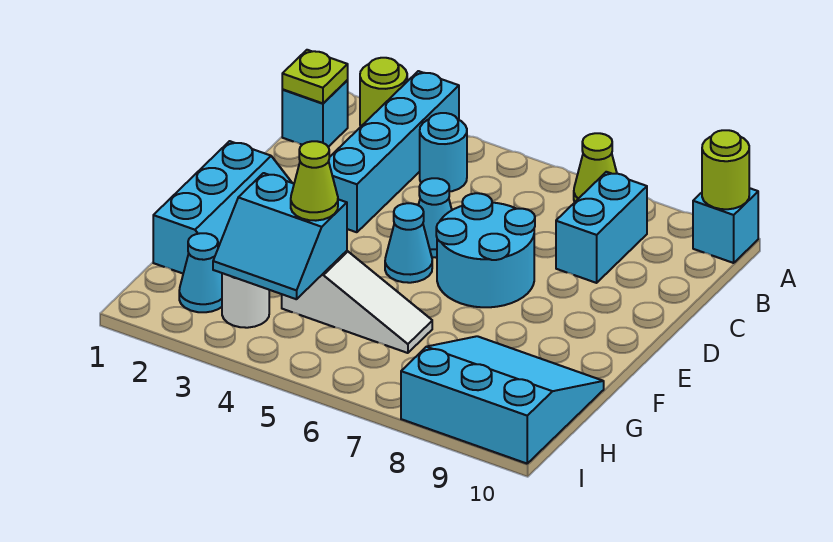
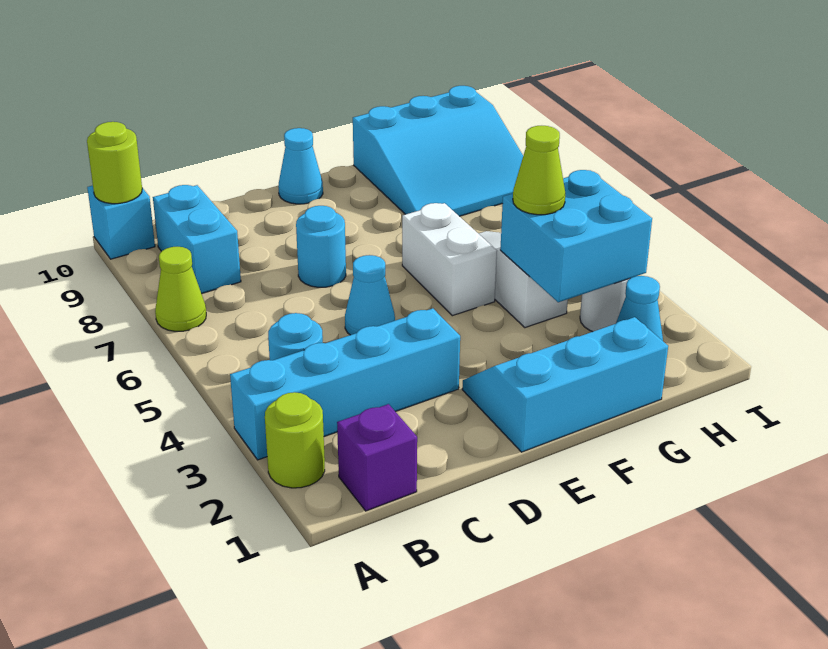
cyan brick B1 level 1 -> purple brick B1 level 1
lime plate B1 level 2 -> none
cyan brick B8:C8 level 1 -> cyan brick B8:B9 level 1
cyan round brick D6:E7 level 1 -> cyan round brick D7 level 1
cyan cone E5 level 1 -> cyan cone E10 level 1
none -> white brick F5:F6 level 1
cyan slope G3:H4 level 2 top G -> cyan brick G3:H4 level 2
cyan slope G8:I10 level 1 top I -> cyan slope G8:I10 level 1 top 10

